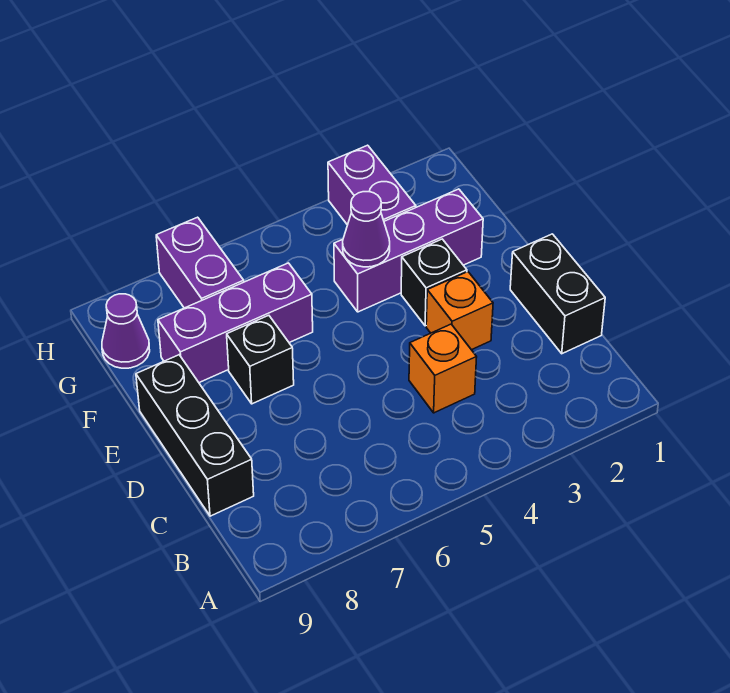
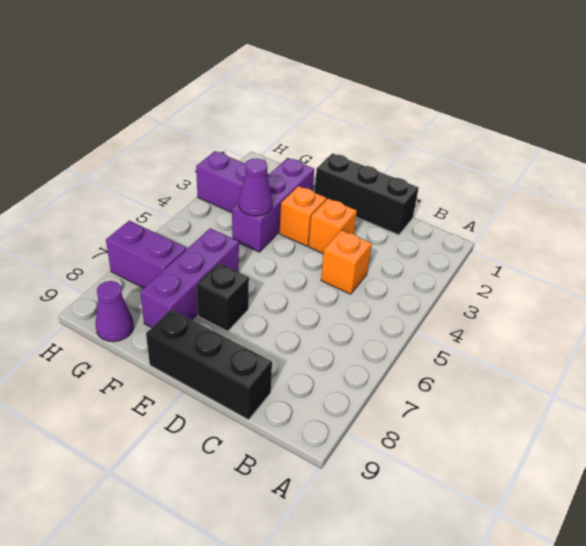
black brick C1:D1 level 1 -> black brick C1:E1 level 1
black brick E3 level 1 -> orange brick E3 level 1

